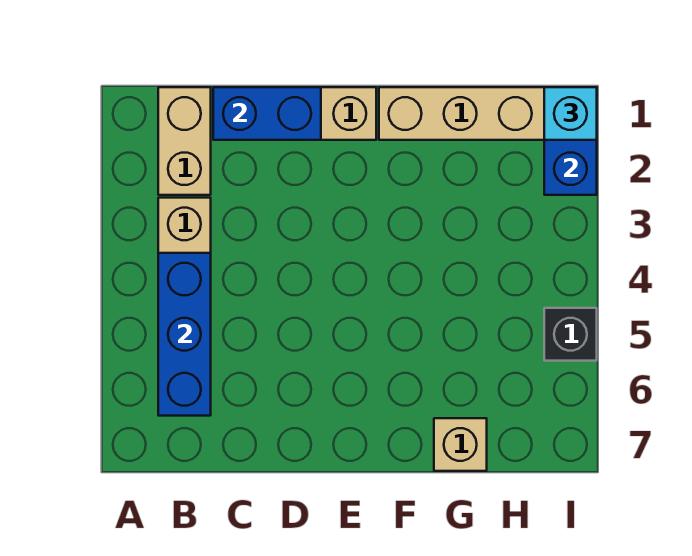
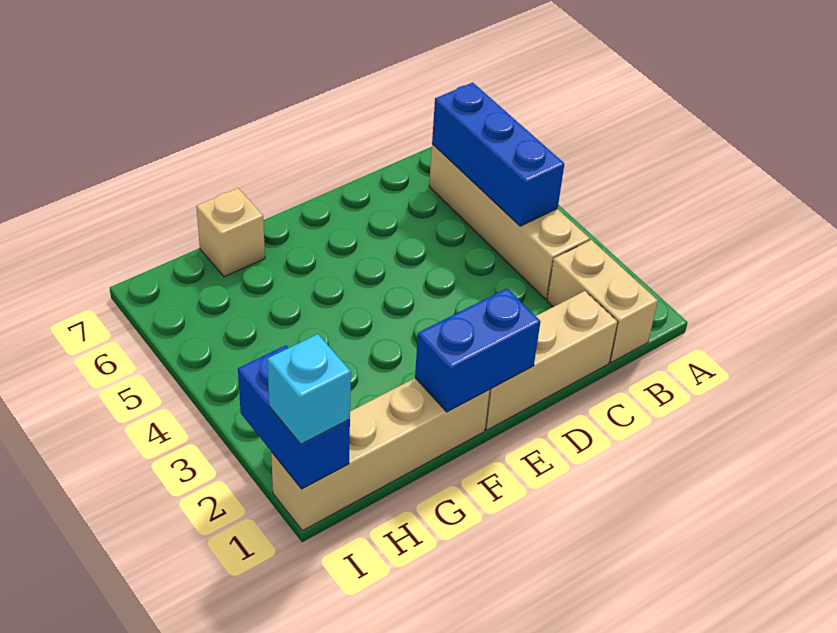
blue brick C1:D1 level 2 -> blue brick E1:F1 level 2
black brick I5 level 1 -> none

